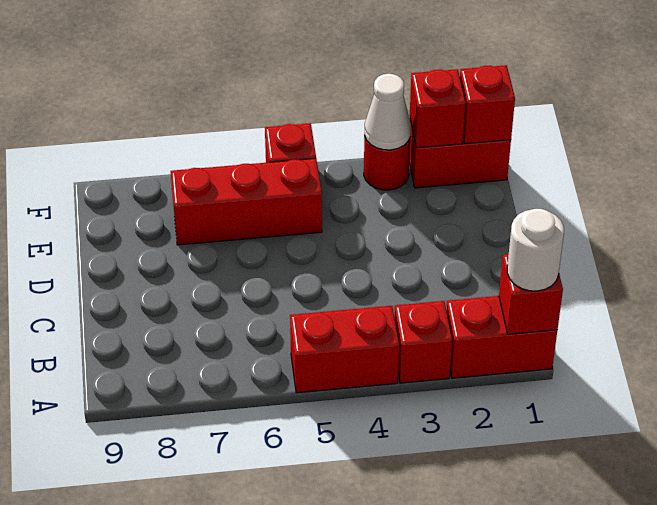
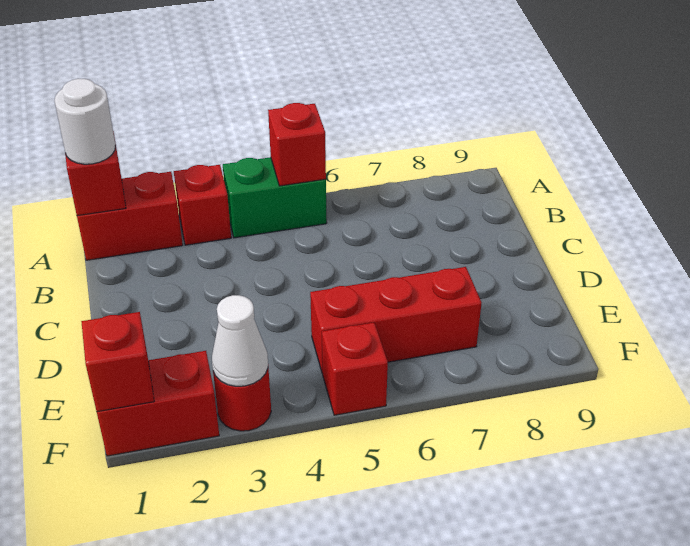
red brick A4:A5 level 1 -> green brick A4:A5 level 1
red brick F2 level 2 -> red brick A5 level 2

